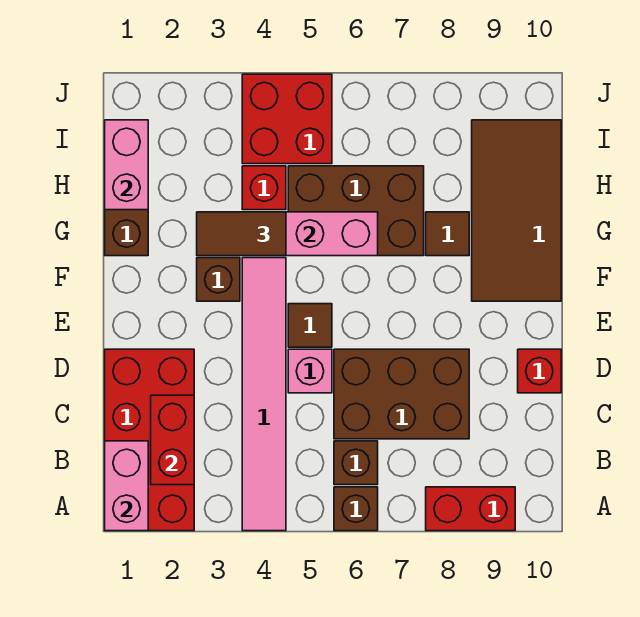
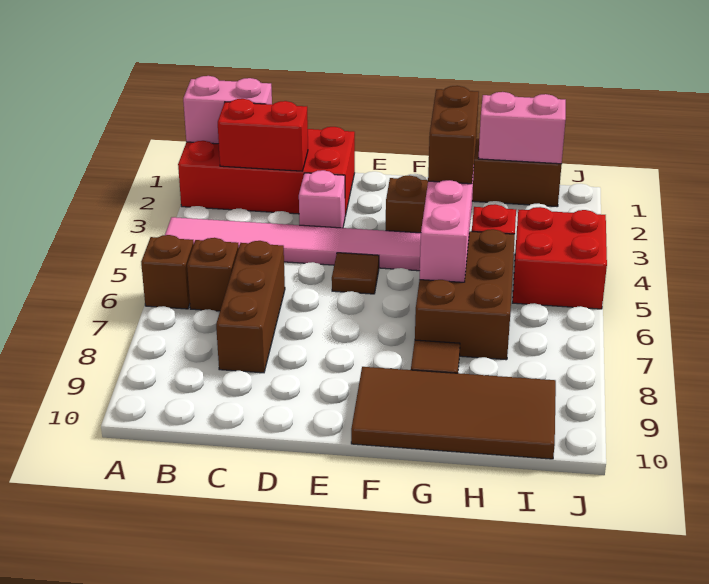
red brick A8:A9 level 1 -> none
brown brick C6:D8 level 1 -> brown brick C6:C8 level 1
pink brick D5 level 1 -> pink brick D3 level 1
red brick D10 level 1 -> none
brown tile G3:G4 level 3 -> brown brick G3:G4 level 3

